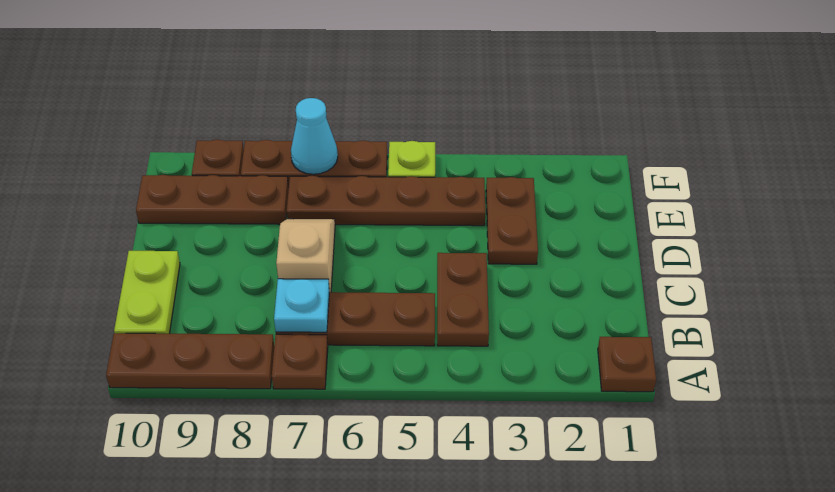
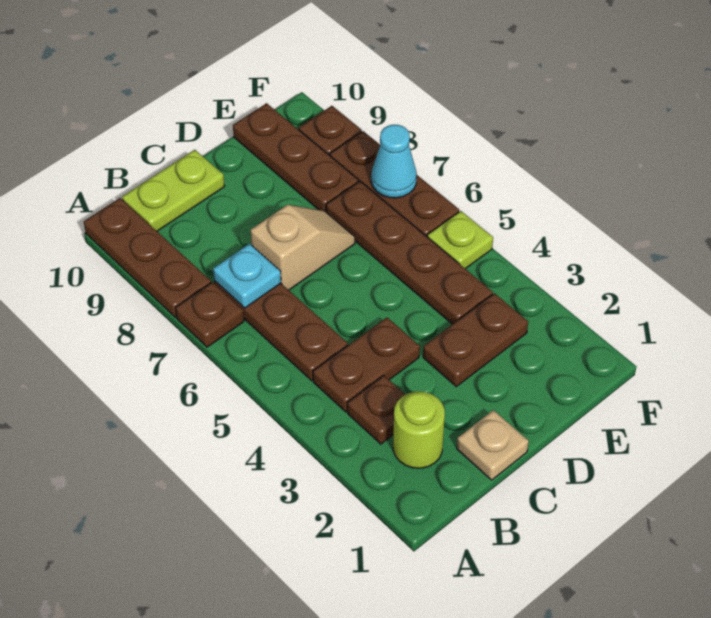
brown plate A1 level 1 -> brown plate B3 level 1
none -> lime round brick B2 level 1
none -> tan plate C1 level 1

